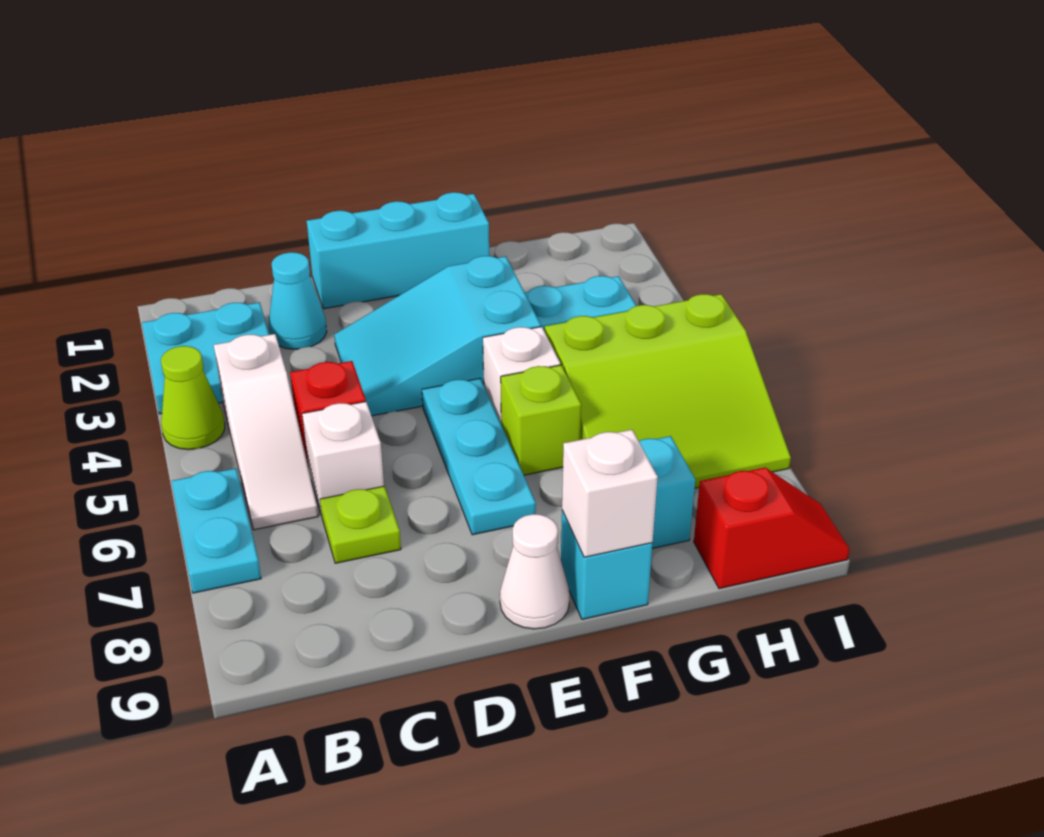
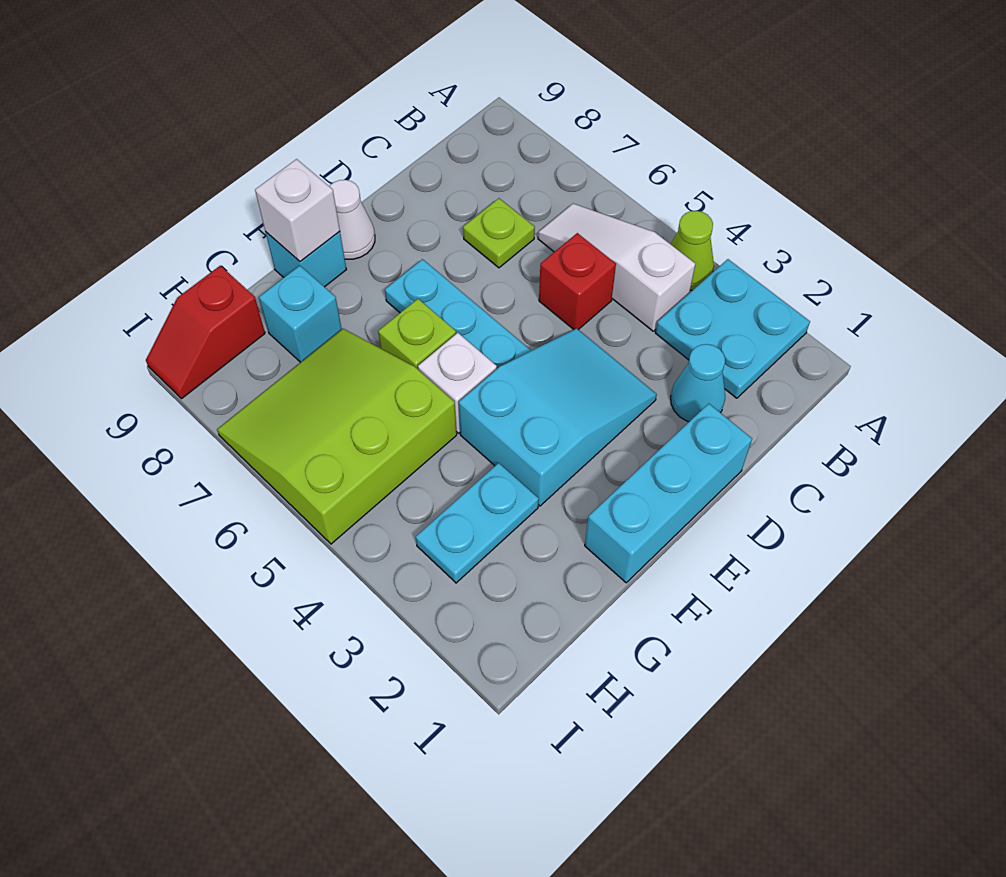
cyan plate A6:A7 level 1 -> none
white brick C6 level 1 -> none

